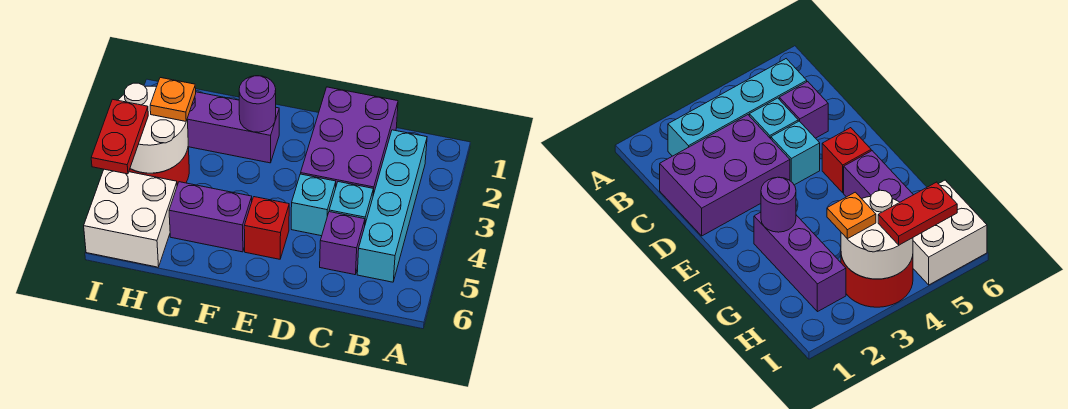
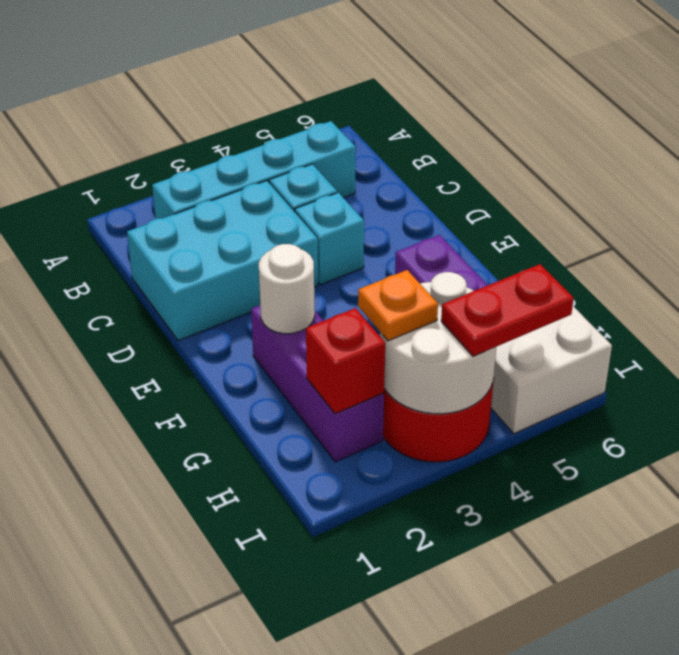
purple brick C1:D3 level 1 -> cyan brick C1:D3 level 1
purple brick C5 level 1 -> none
red brick E5 level 1 -> red brick H2 level 2
purple round brick F2 level 2 -> white round brick F2 level 2

